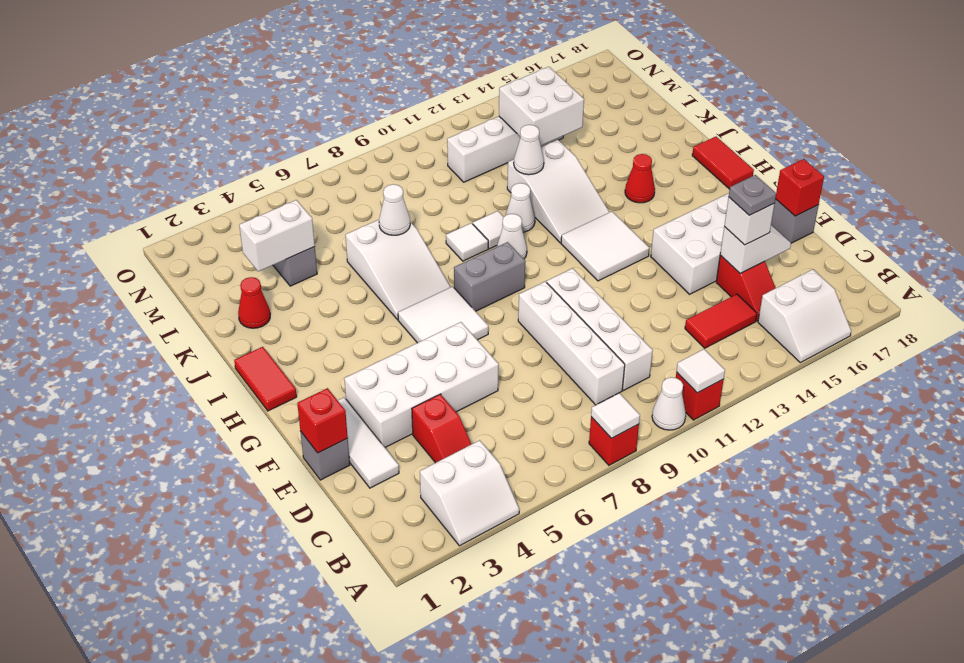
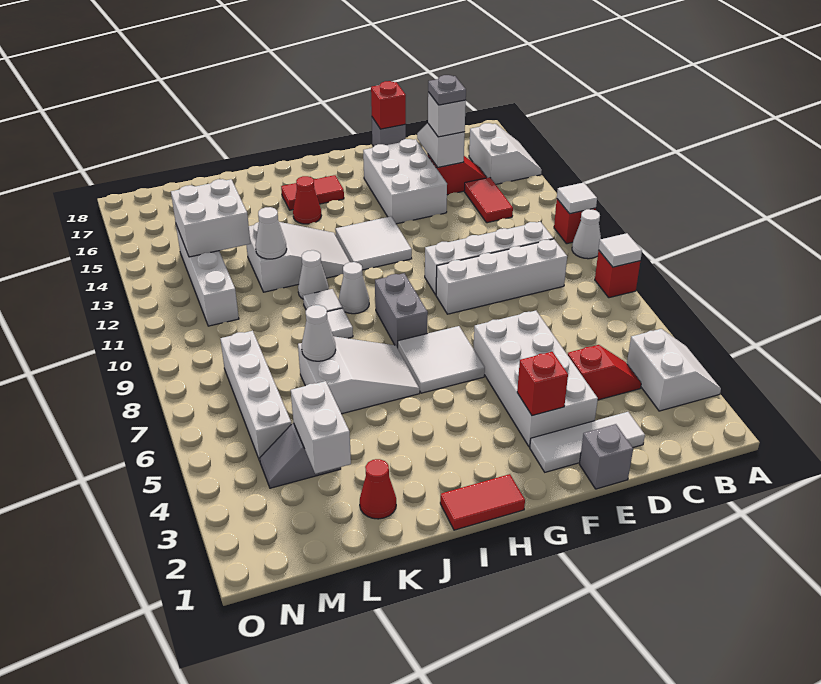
red brick E1 level 2 -> red brick F3 level 2
red tile H18:I18 level 1 -> red tile H16:I16 level 1
none -> white brick M5:M8 level 1

